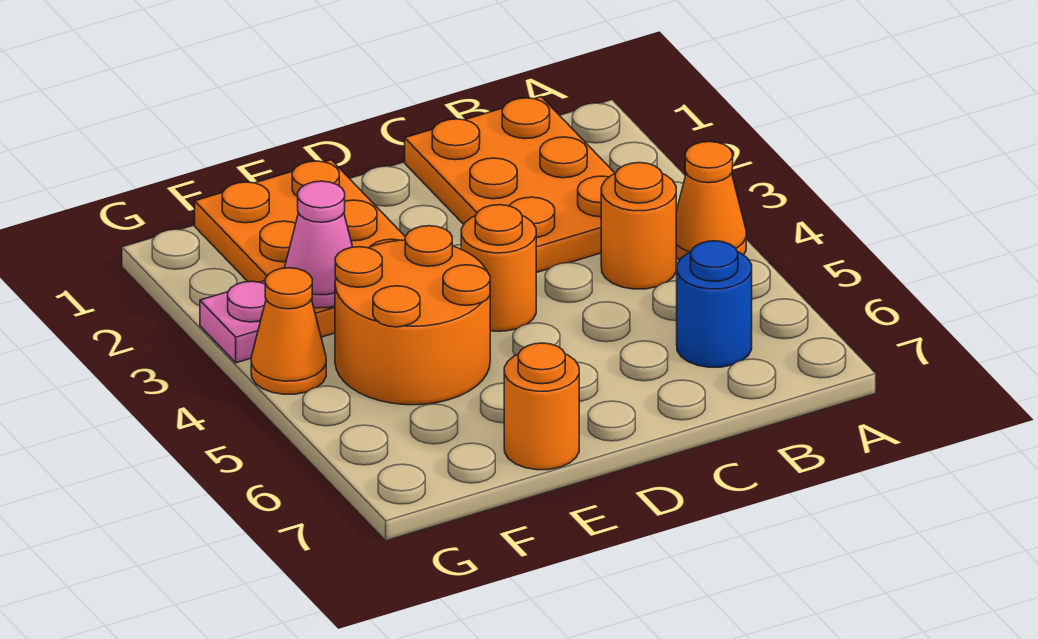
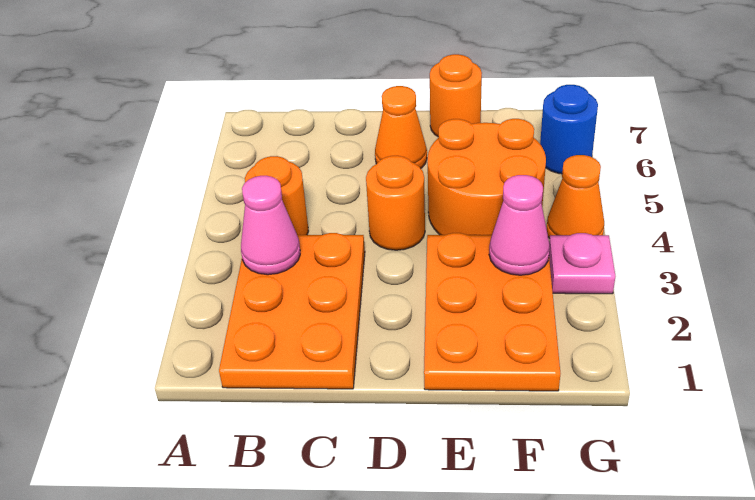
orange cone A4 level 1 -> orange cone D6 level 1
none -> pink cone B3 level 2
blue round brick B6 level 1 -> blue round brick G6 level 1

